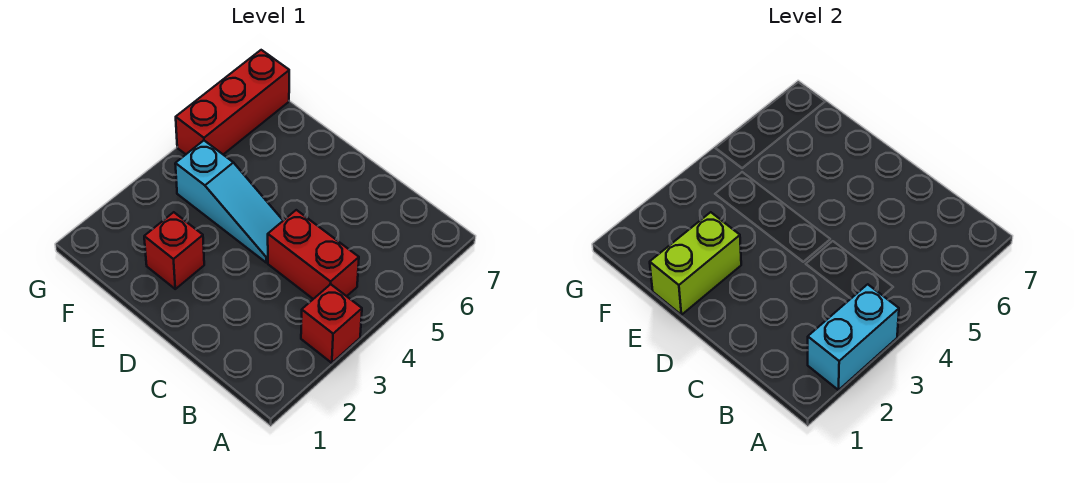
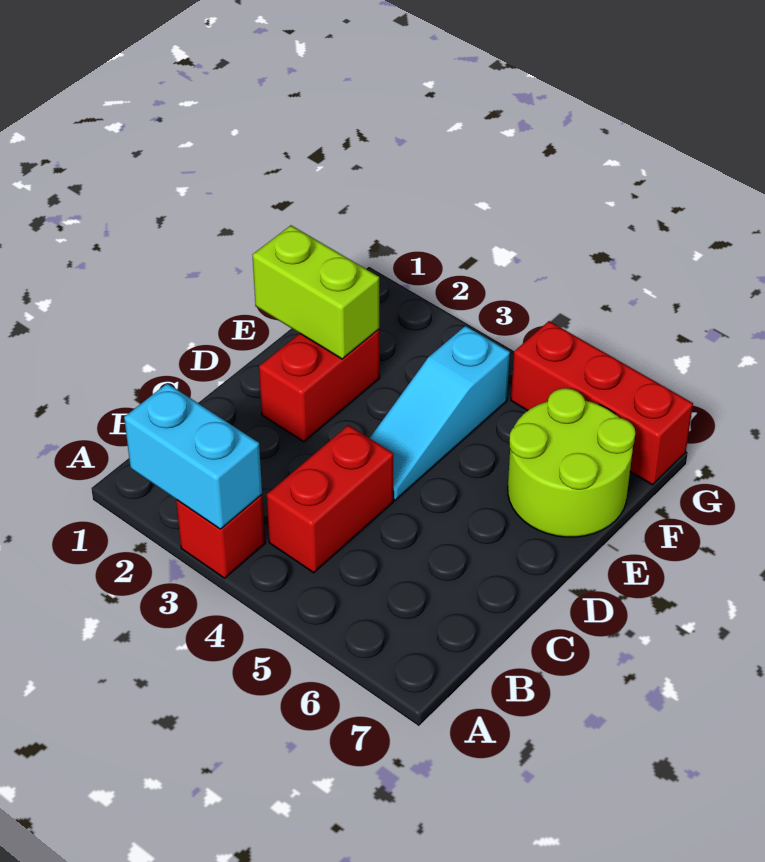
red brick E2 level 1 -> red brick D2:E2 level 1
none -> lime round brick E6:F7 level 1

